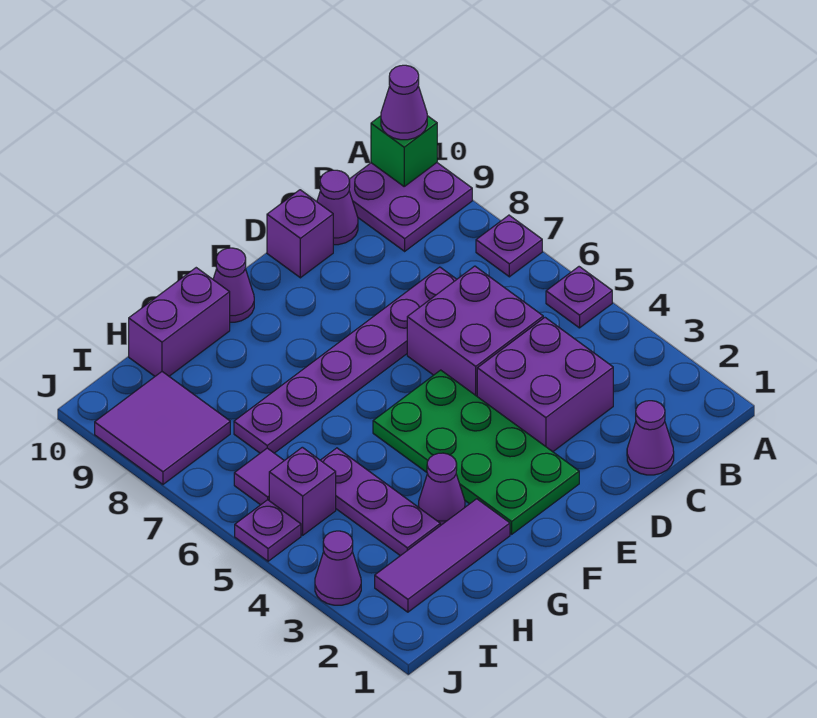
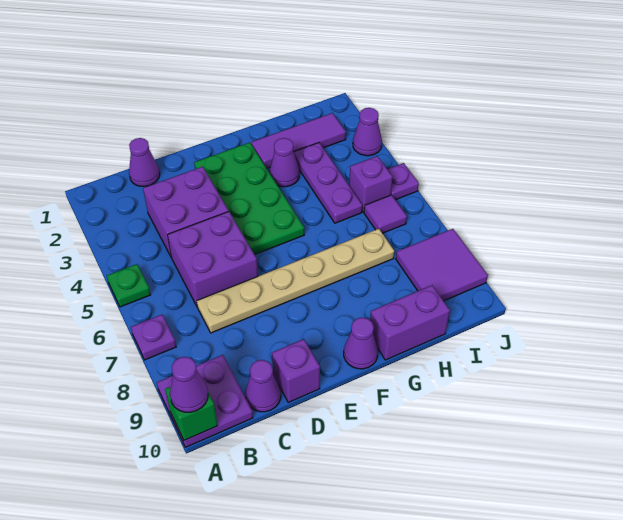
purple plate A5 level 1 -> green plate A5 level 1
purple plate C7:H7 level 1 -> tan plate C7:H7 level 1

